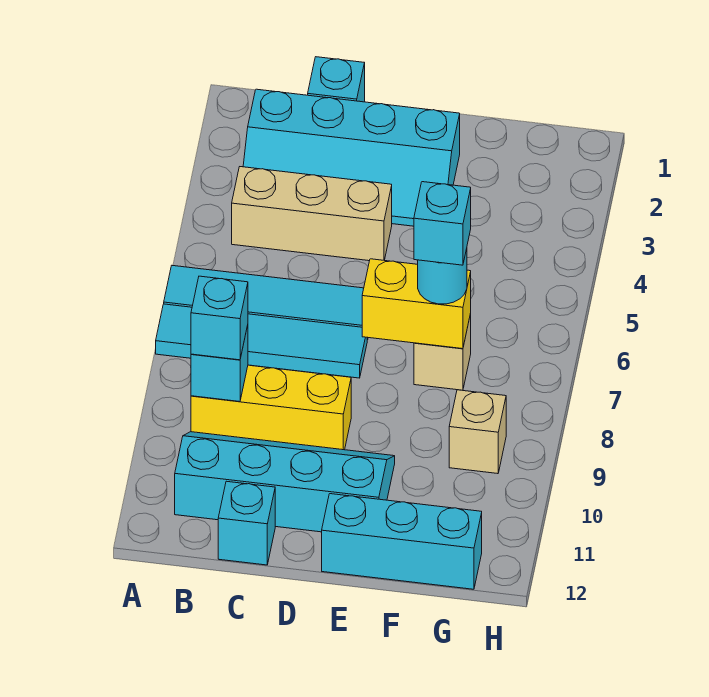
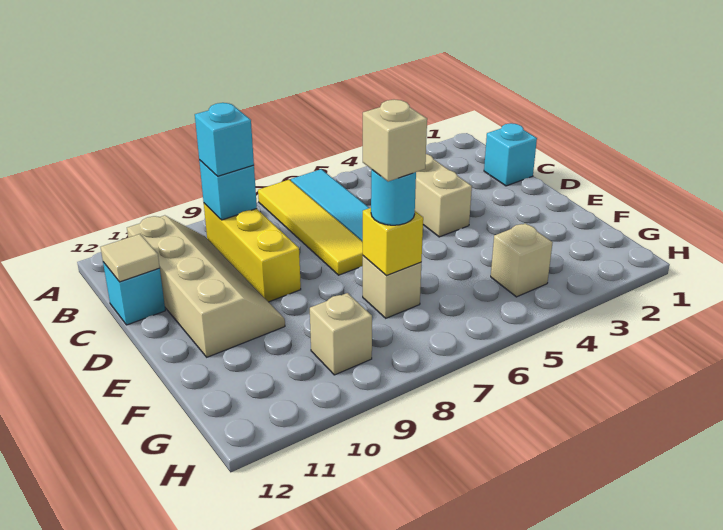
cyan tile A7:D7 level 1 -> yellow tile A7:D7 level 1
cyan slope B2:E3 level 1 top 2 -> none
cyan slope B10:E11 level 1 top 11 -> tan slope B10:E11 level 1 top 11
none -> tan tile C12 level 2
yellow brick E7:F7 level 2 -> yellow brick F7 level 2
cyan brick E12:G12 level 1 -> none
cyan brick F7 level 4 -> tan brick F7 level 4
none -> tan brick G4 level 1

